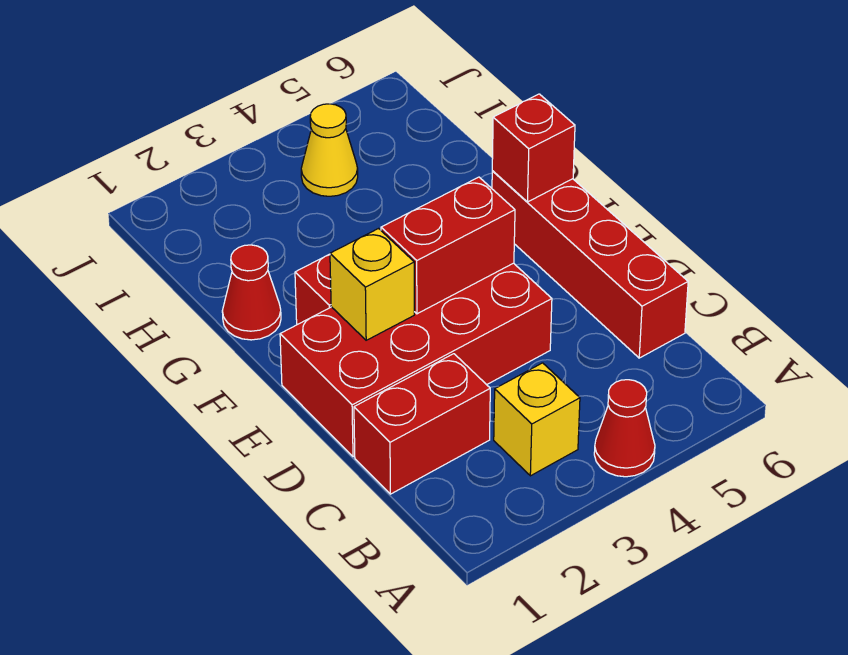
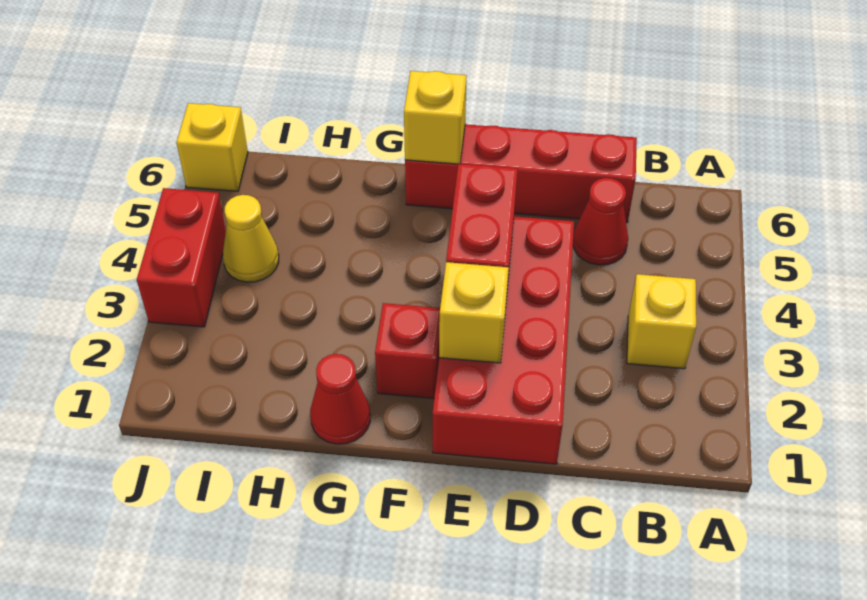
red cone A4 level 1 -> red cone C5 level 1
red brick C1:C2 level 1 -> red brick J3:J4 level 1
red brick F6 level 2 -> yellow brick F6 level 2
none -> yellow brick J6 level 1

